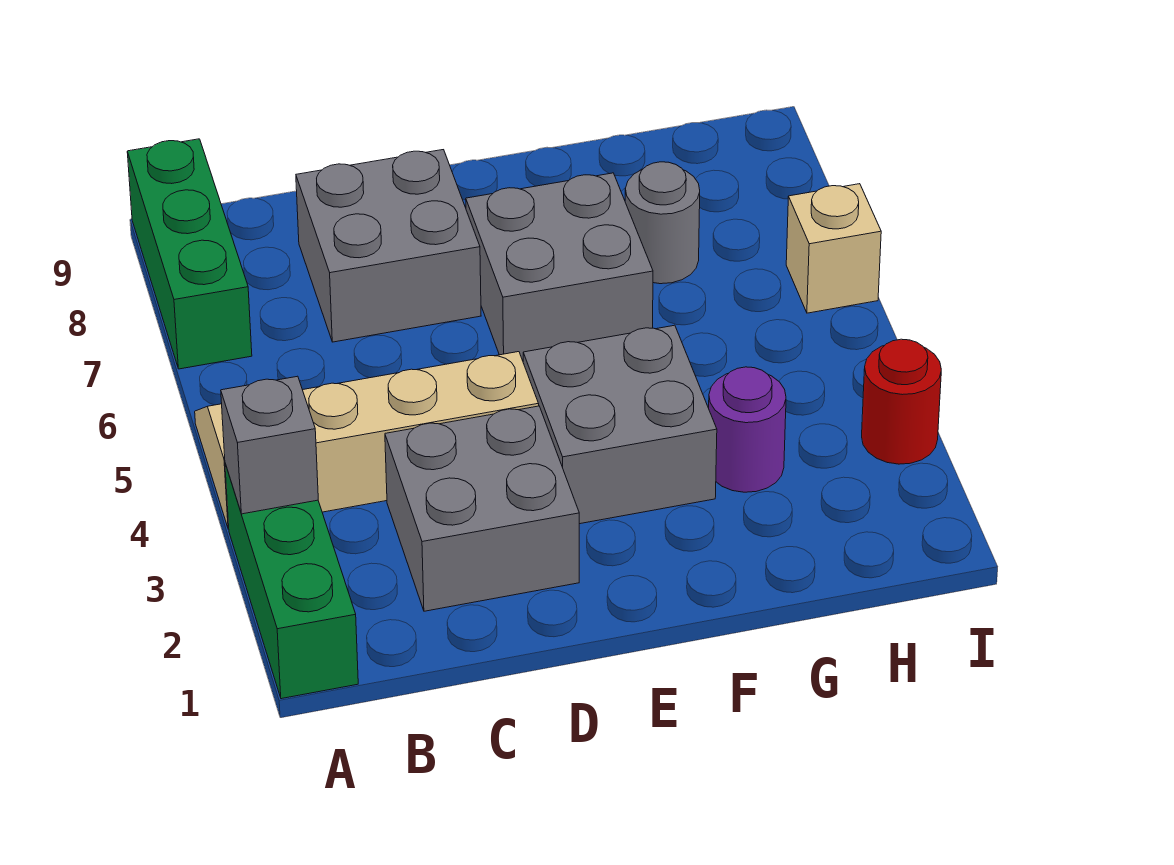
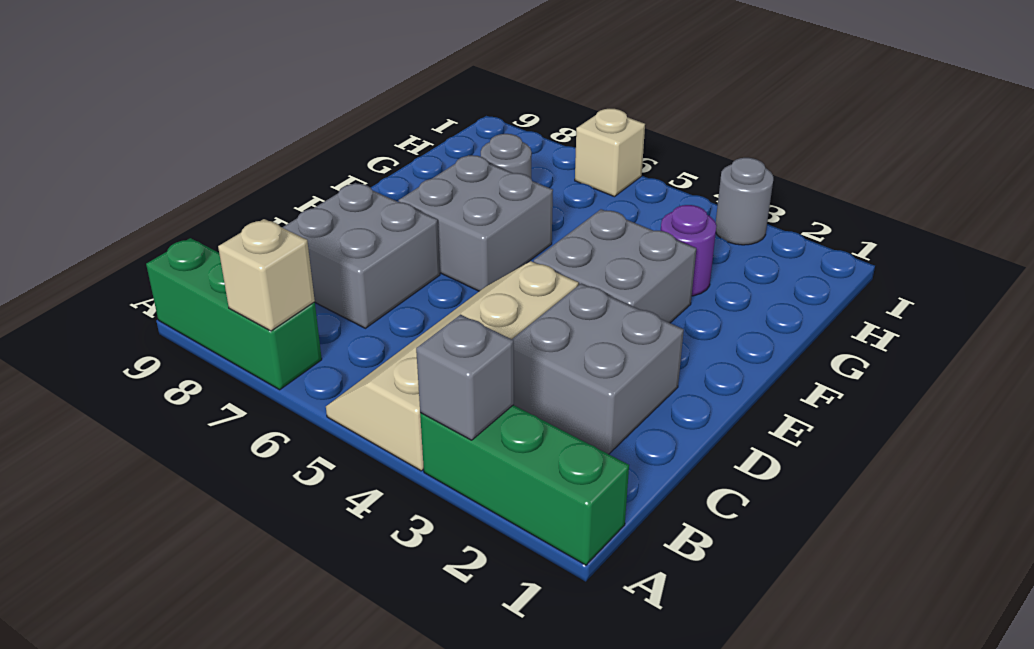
none -> tan brick A7 level 2
red round brick I3 level 1 -> grey round brick I3 level 1

